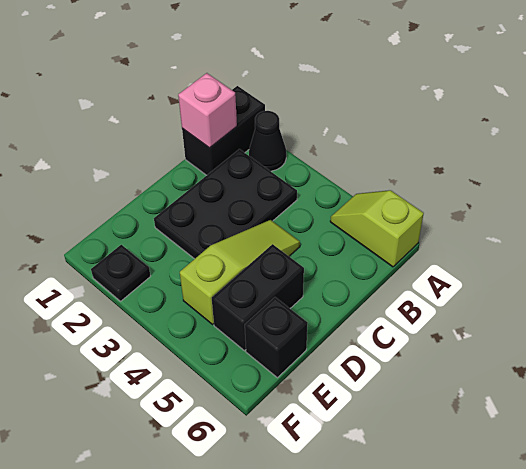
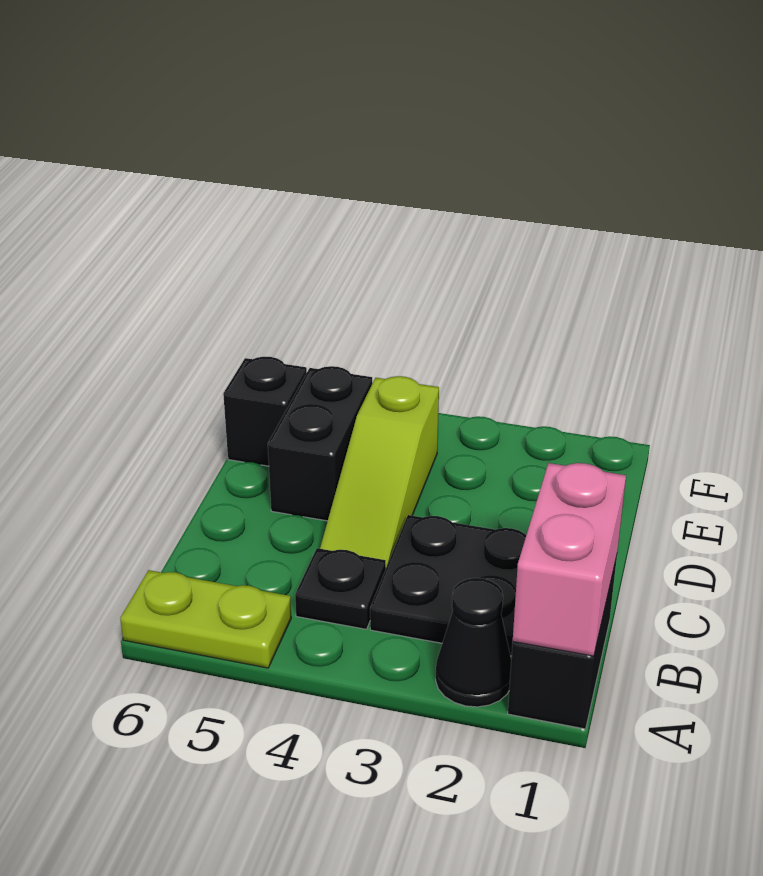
lime slope A5:A6 level 1 top 6 -> lime plate A5:A6 level 1
pink brick B1 level 2 -> pink brick A1:B1 level 2
black plate B2:D3 level 1 -> black plate B2:C3 level 1
black plate F2 level 1 -> black plate B4 level 1

